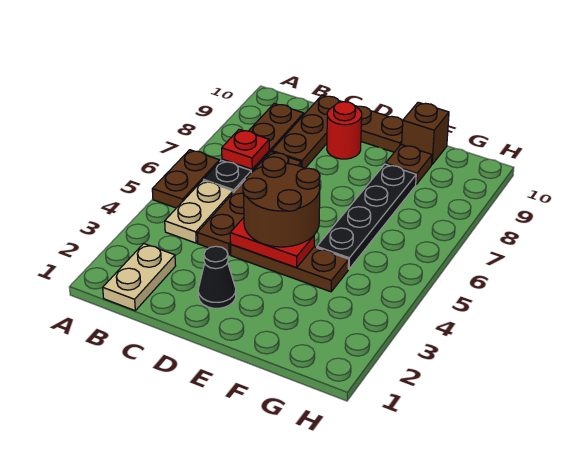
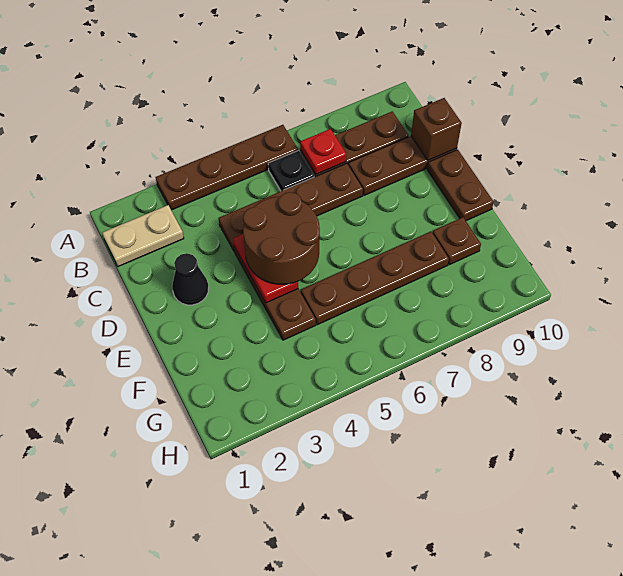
brown plate A5:A6 level 1 -> brown plate A3:A6 level 1
tan plate B4:B5 level 1 -> none
red round brick D9 level 1 -> none
black plate F5:F8 level 1 -> brown plate F5:F8 level 1
brown brick F10 level 1 -> brown brick C10 level 2

